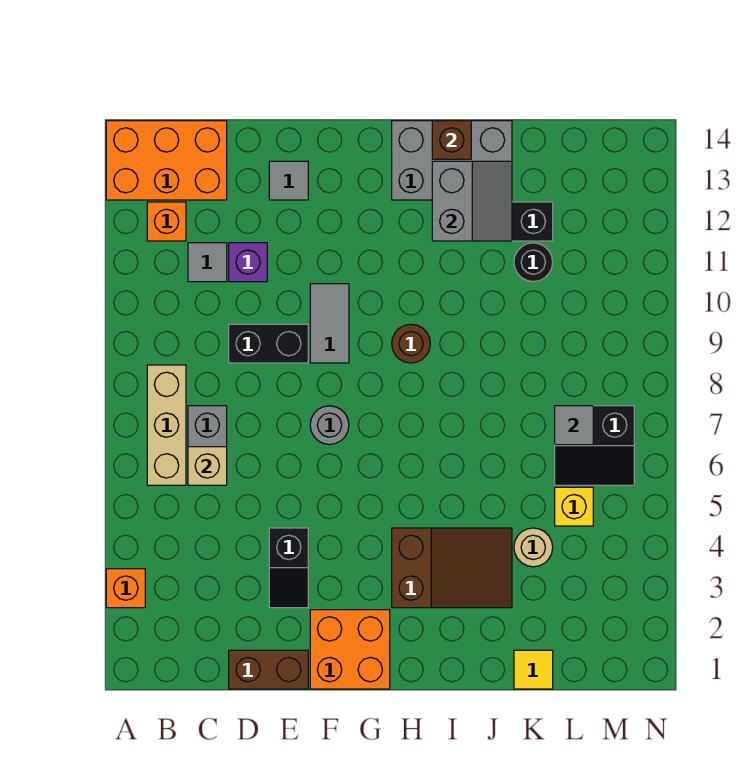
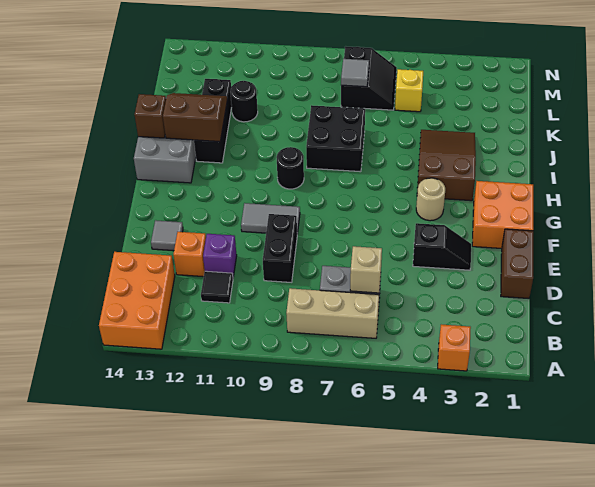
orange brick B12 level 1 -> orange brick D12 level 1
grey tile C11 level 1 -> black tile C11 level 1
grey round brick F7 level 1 -> none
brown round brick H9 level 1 -> black round brick H9 level 1
none -> black brick I7:J8 level 1
grey slope I12:J13 level 2 top I -> brown slope I12:J13 level 2 top I
yellow tile K1 level 1 -> none
tan round brick K4 level 1 -> tan round brick G4 level 1

